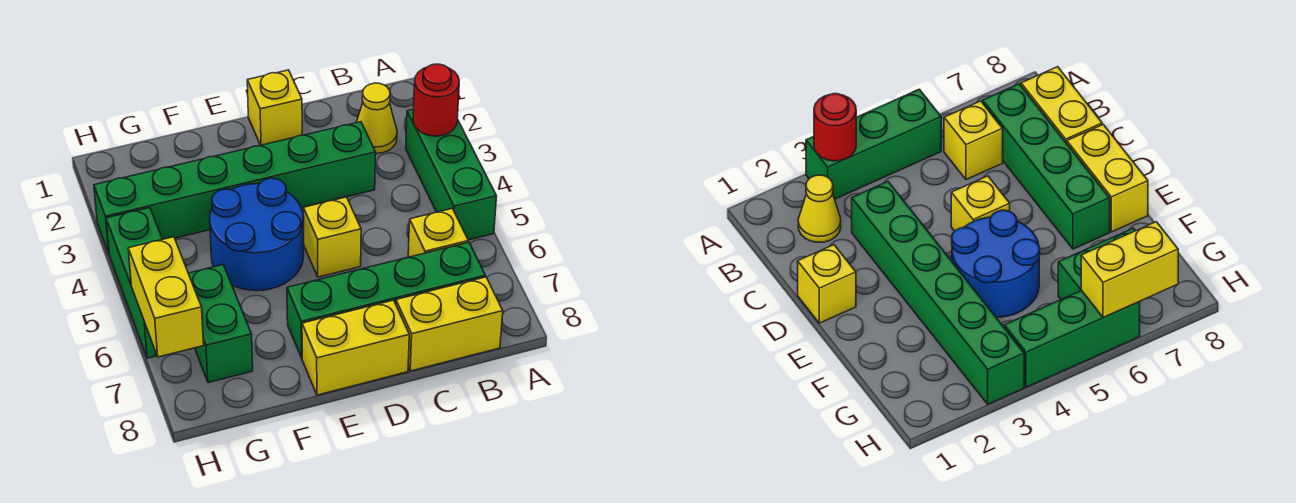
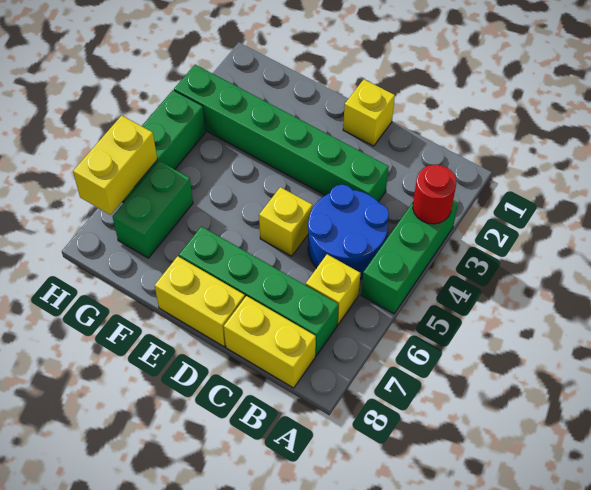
yellow cone B2 level 1 -> none
blue round brick E4:F5 level 1 -> blue round brick B4:C5 level 1

